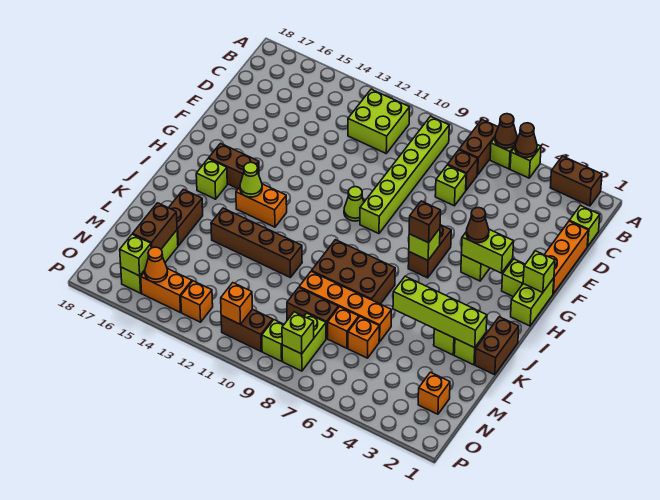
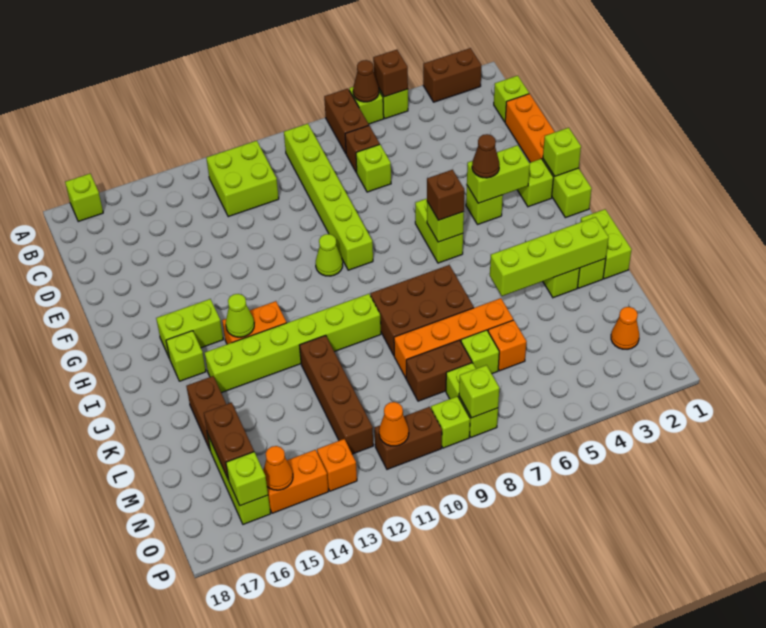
brown cone A5 level 2 -> brown brick A5 level 2
none -> lime brick A17 level 1
brown brick G6:H6 level 1 -> lime brick G6:H6 level 1
brown brick H15:H16 level 1 -> lime brick H15:H16 level 1
brown brick J1:K1 level 1 -> lime brick J1:K1 level 1
none -> lime brick J10:J15 level 1
brown brick K11:K14 level 1 -> brown brick K12:N12 level 1
orange brick M7 level 1 -> lime brick M7 level 1
orange brick N2 level 1 -> orange cone N2 level 1
orange brick O11 level 2 -> orange cone O11 level 2

